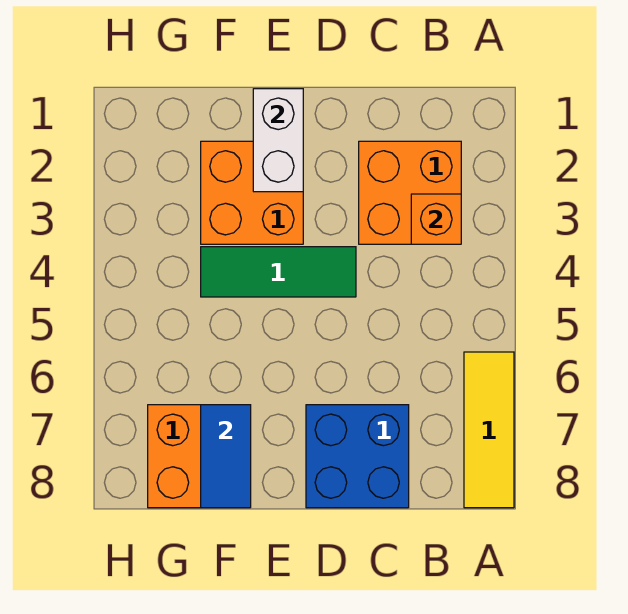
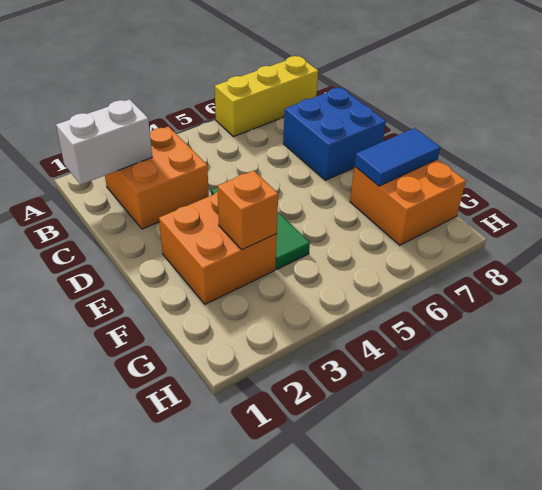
yellow tile A6:A8 level 1 -> yellow brick A6:A8 level 1
orange brick B3 level 2 -> orange brick F3 level 2
white brick E1:E2 level 2 -> white brick B1:B2 level 2

